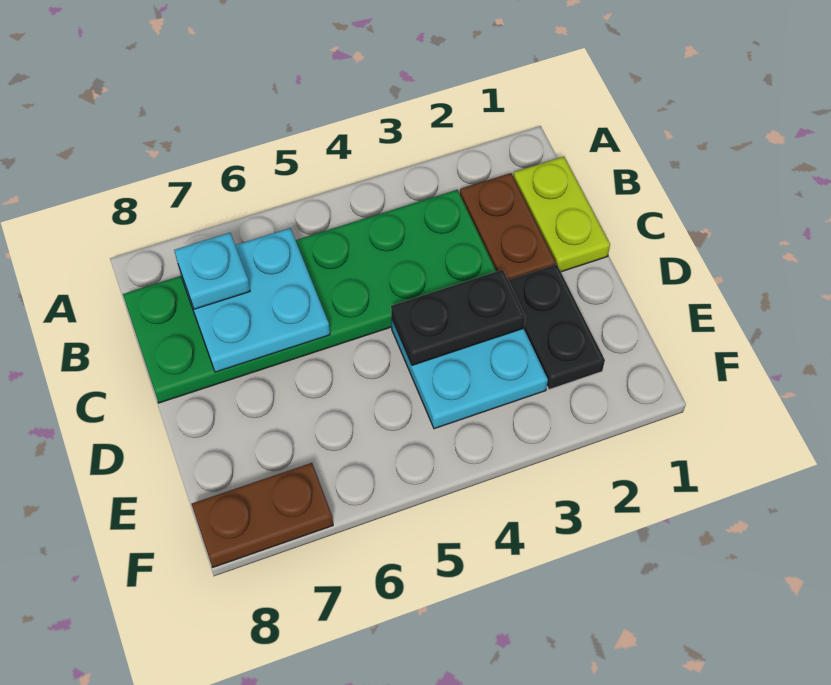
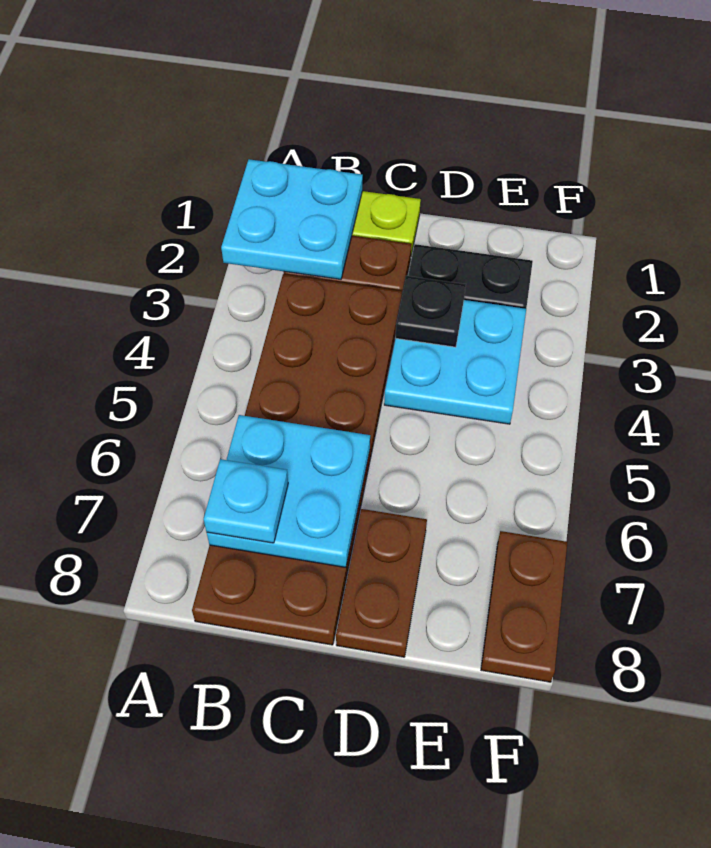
none -> cyan plate A1:B2 level 2
green plate B3:C8 level 1 -> brown plate B3:C8 level 1
black plate D3:D4 level 2 -> black plate D3 level 2
none -> brown plate D7:D8 level 1

